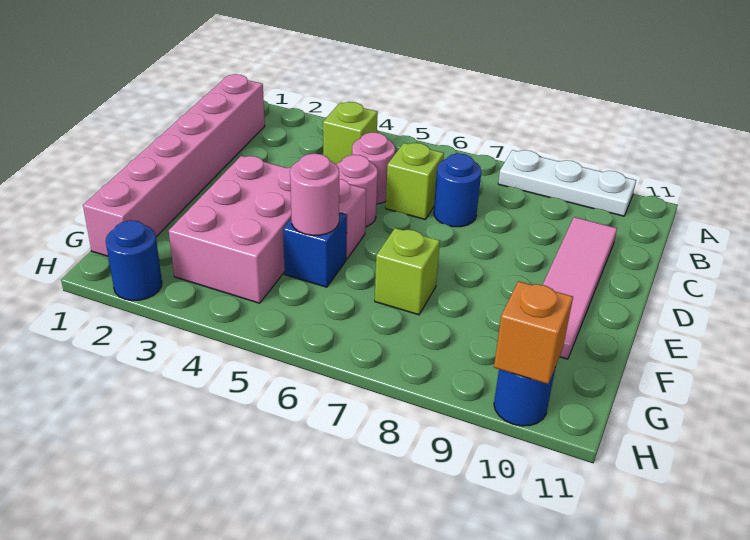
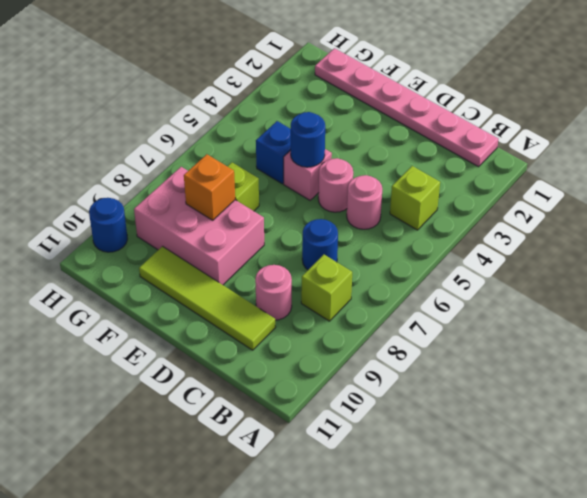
white plate A8:A10 level 1 -> none
pink brick B1:G1 level 1 -> pink plate B1:G1 level 1
lime brick C6 level 1 -> lime brick B8 level 1
pink tile C10:F10 level 1 -> lime tile C10:F10 level 1
pink brick E3:G4 level 1 -> pink brick E8:G9 level 1
pink round brick F5 level 2 -> pink round brick C9 level 1
blue round brick H2 level 1 -> blue round brick E5 level 2
orange brick H10 level 2 -> orange brick F8 level 2

